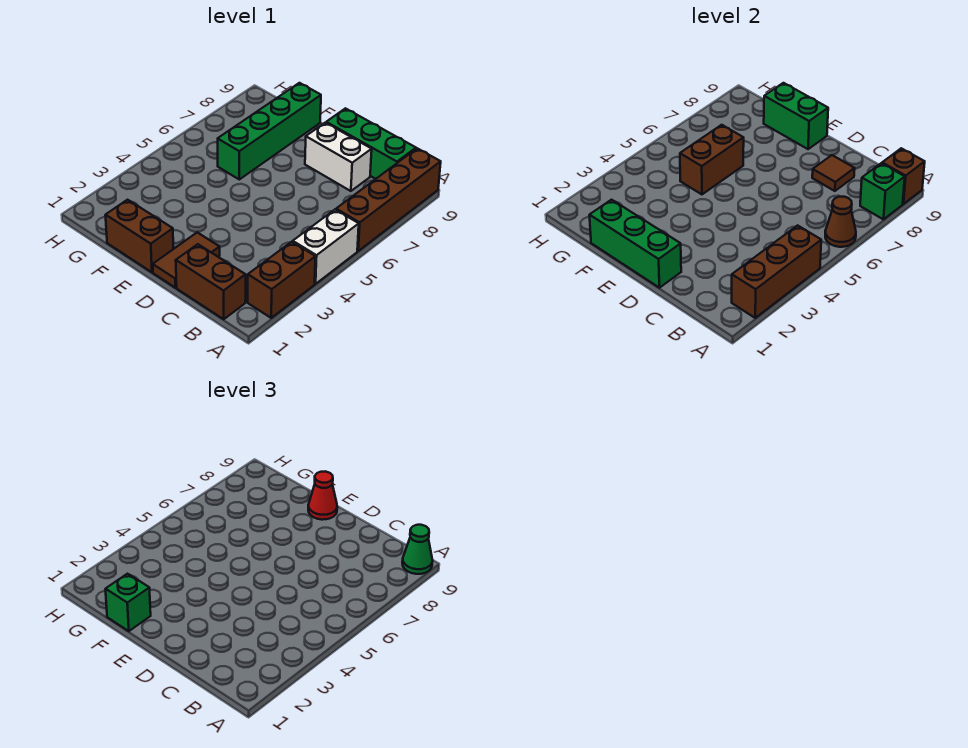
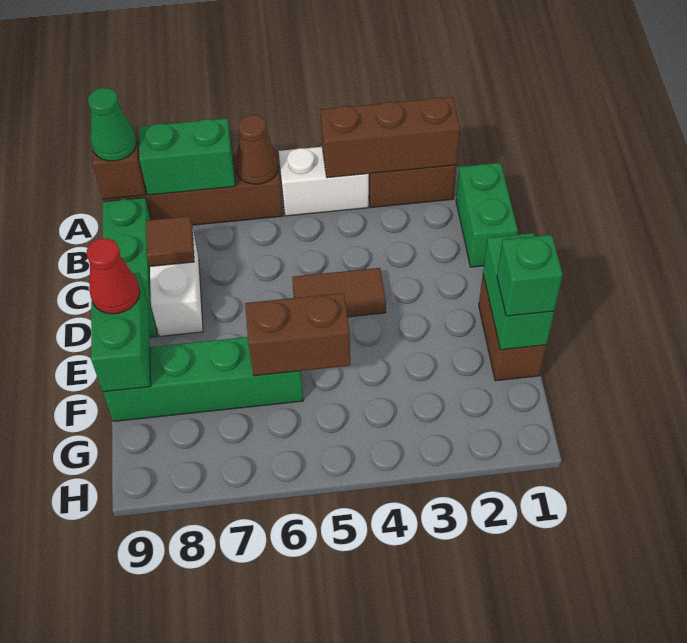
green brick A8 level 2 -> green brick A7:A8 level 2
brown brick B1:C1 level 1 -> green brick B1:C1 level 1
brown tile D1:D2 level 1 -> brown tile D4:D5 level 1
green brick D1:F1 level 2 -> green brick E1:F1 level 2

